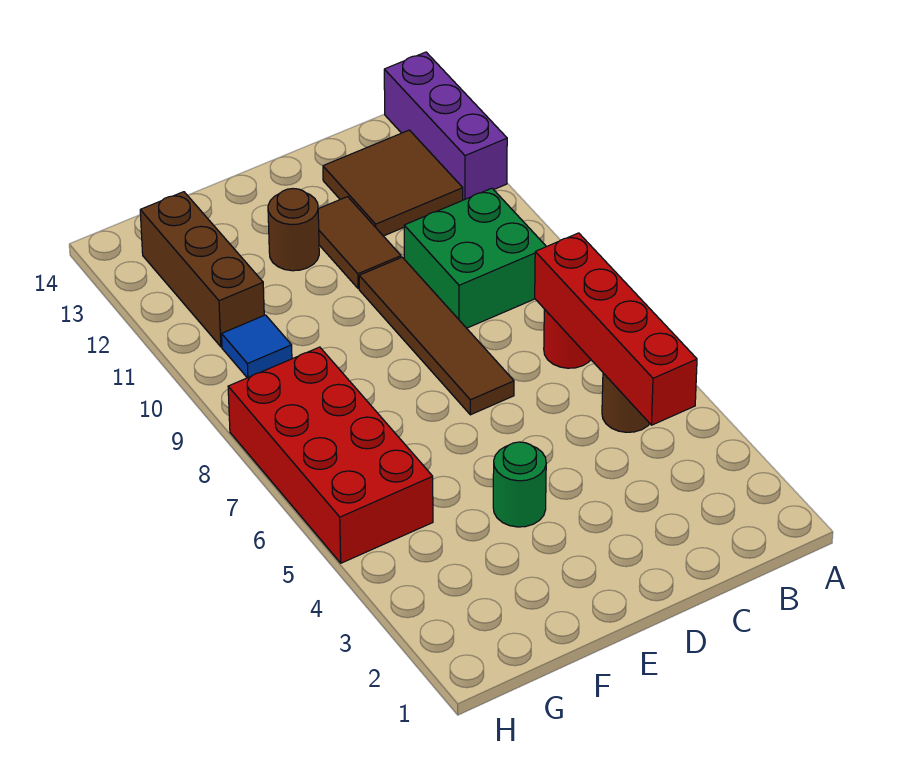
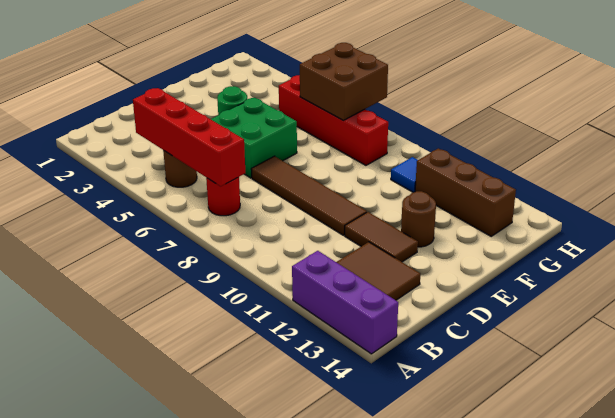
green brick B9:C10 level 1 -> green brick D5:E6 level 1
red brick G5:H8 level 1 -> red brick G5:G8 level 1
none -> brown brick G6:H7 level 2

